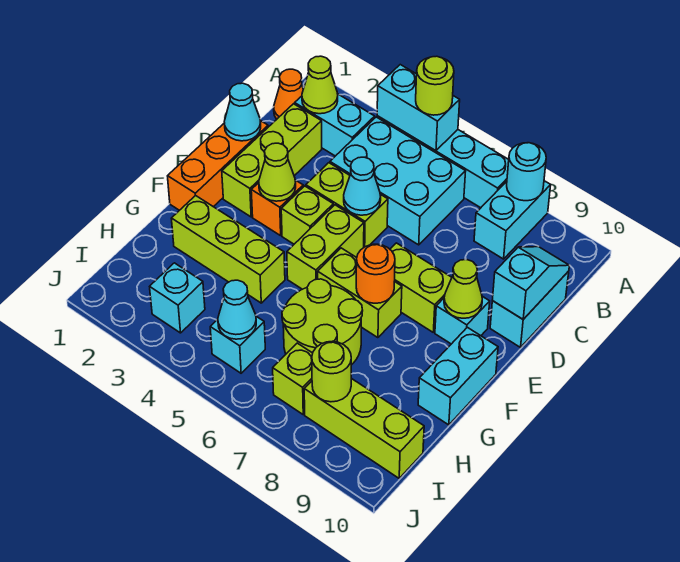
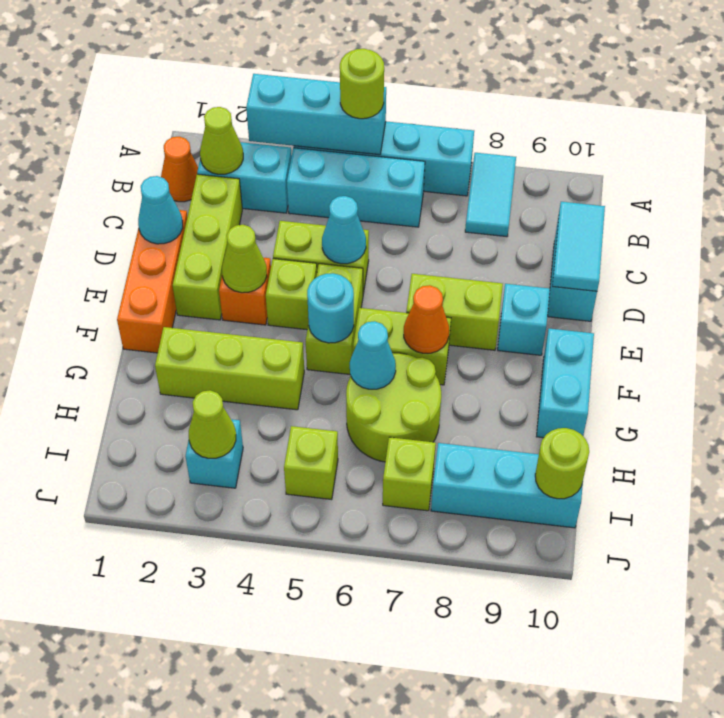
cyan brick A4:A5 level 2 -> cyan brick A3:A5 level 2
cyan brick A8:B8 level 1 -> cyan tile A8:B8 level 1
cyan round brick A8 level 2 -> cyan round brick F5 level 2
cyan brick B4:C6 level 1 -> cyan brick B4:B6 level 1
cyan slope C10:D10 level 2 top D -> cyan tile C10:D10 level 2
lime cone E9 level 2 -> lime cone I3 level 2
orange round brick F7 level 2 -> orange cone F7 level 2
cyan brick I5 level 1 -> lime brick I5 level 1
cyan cone I5 level 2 -> cyan cone G6 level 2
lime brick I8:I10 level 1 -> cyan brick I8:I10 level 1
lime round brick I8 level 2 -> lime round brick I10 level 2

